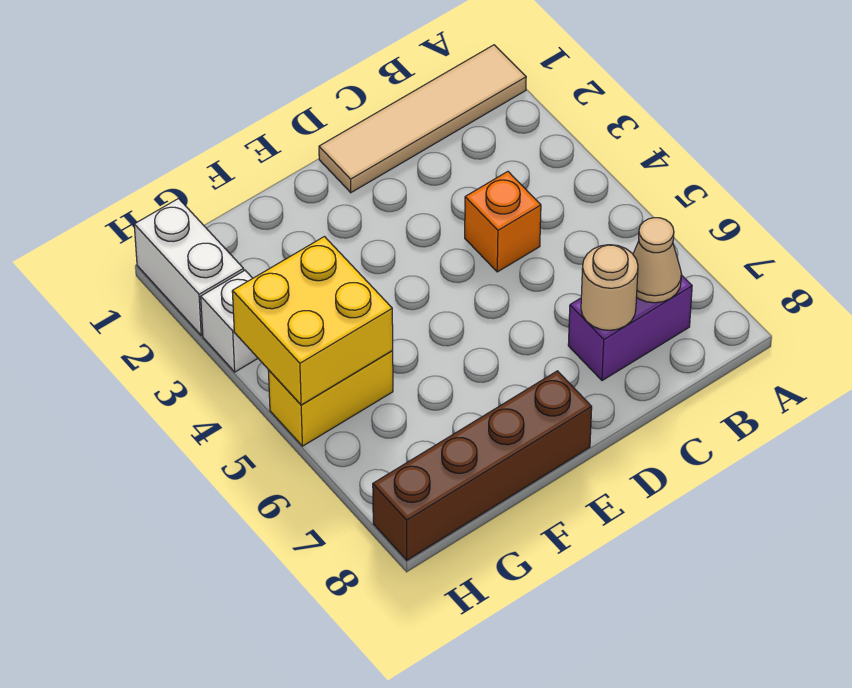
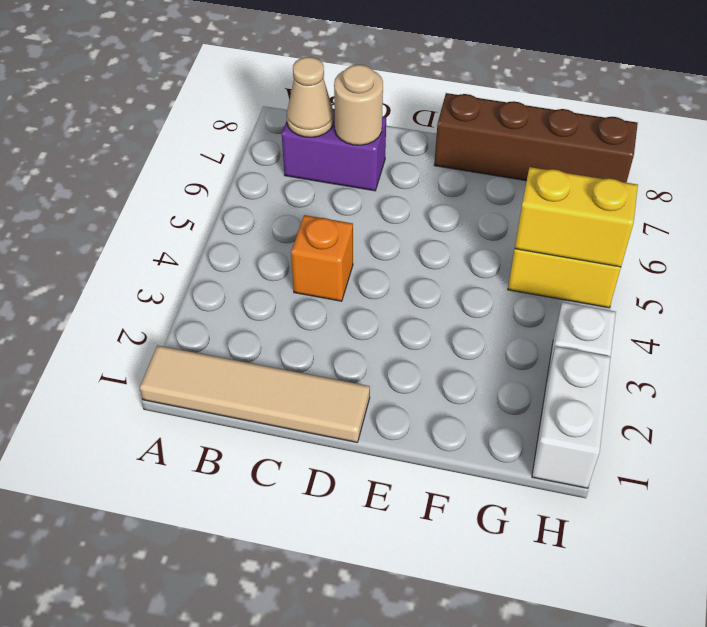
yellow brick G4:H5 level 2 -> yellow brick G5:H5 level 2

